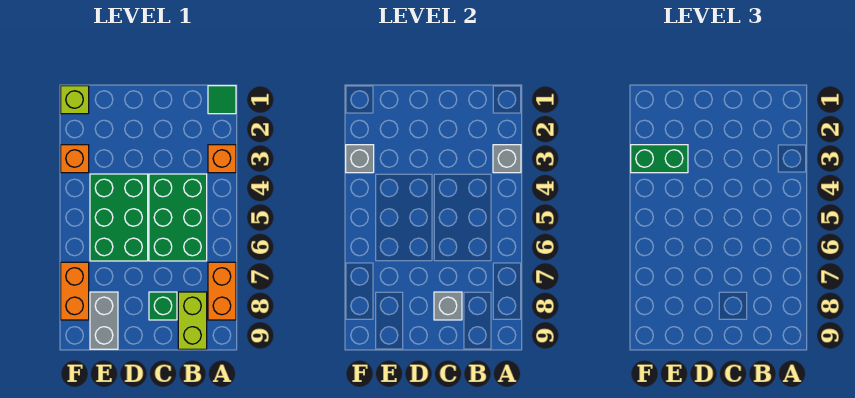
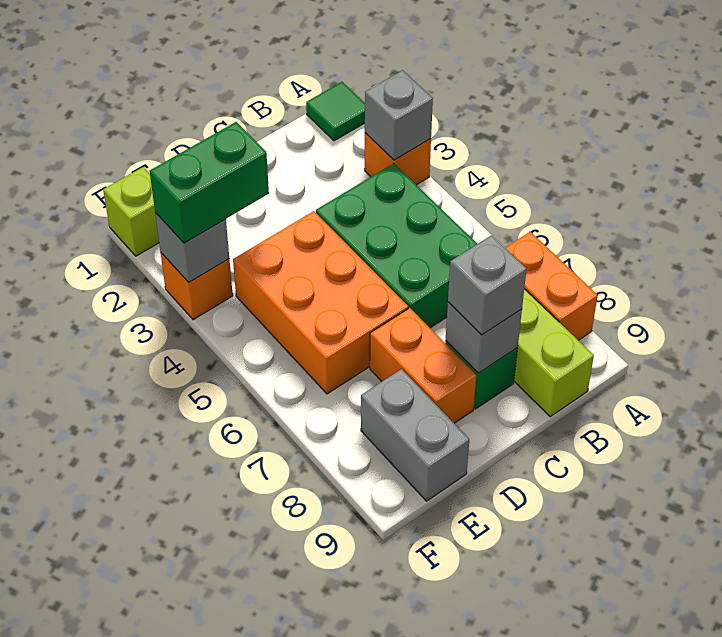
none -> grey brick C8 level 3
green brick D4:E6 level 1 -> orange brick D4:E6 level 1
orange brick F7:F8 level 1 -> orange brick D7:D8 level 1

